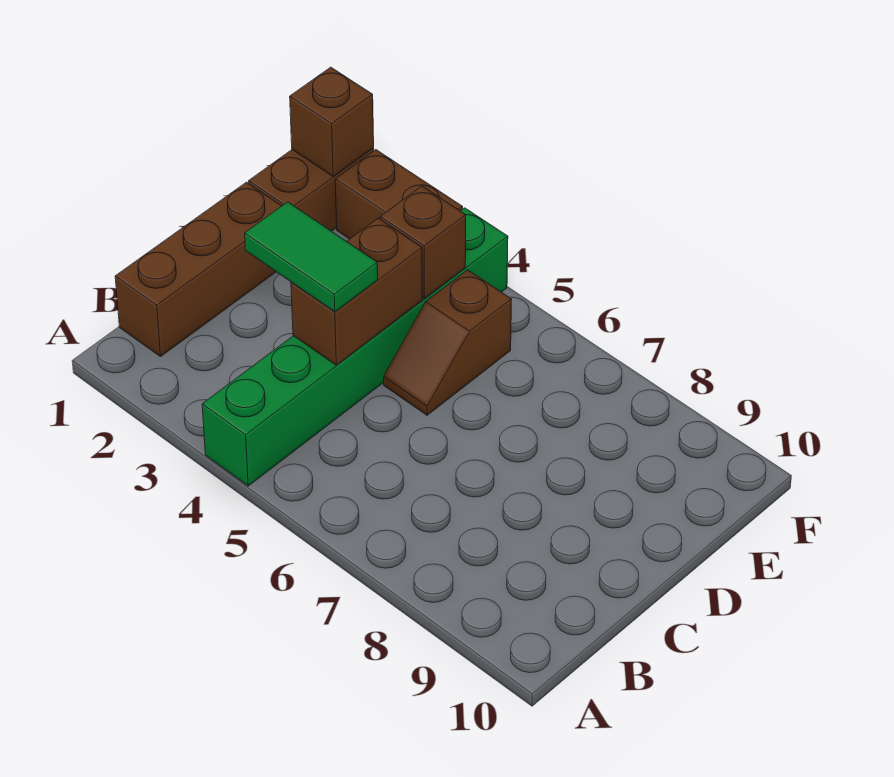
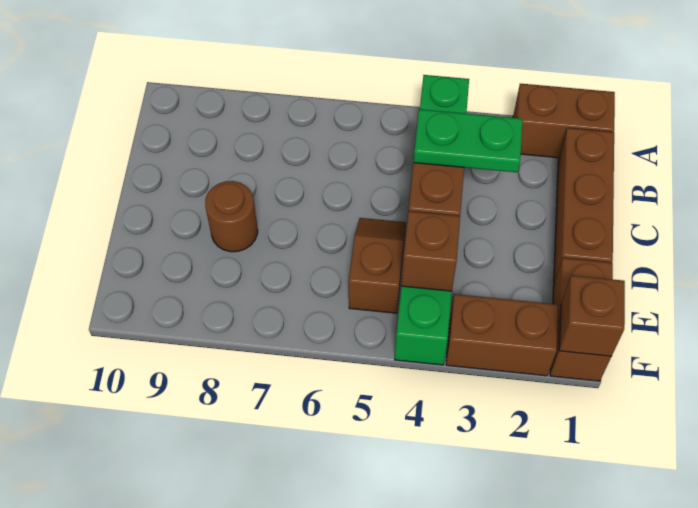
none -> brown brick A1:A2 level 1
green tile C3:C4 level 3 -> green plate C3:C4 level 3
none -> brown round brick D8 level 1

